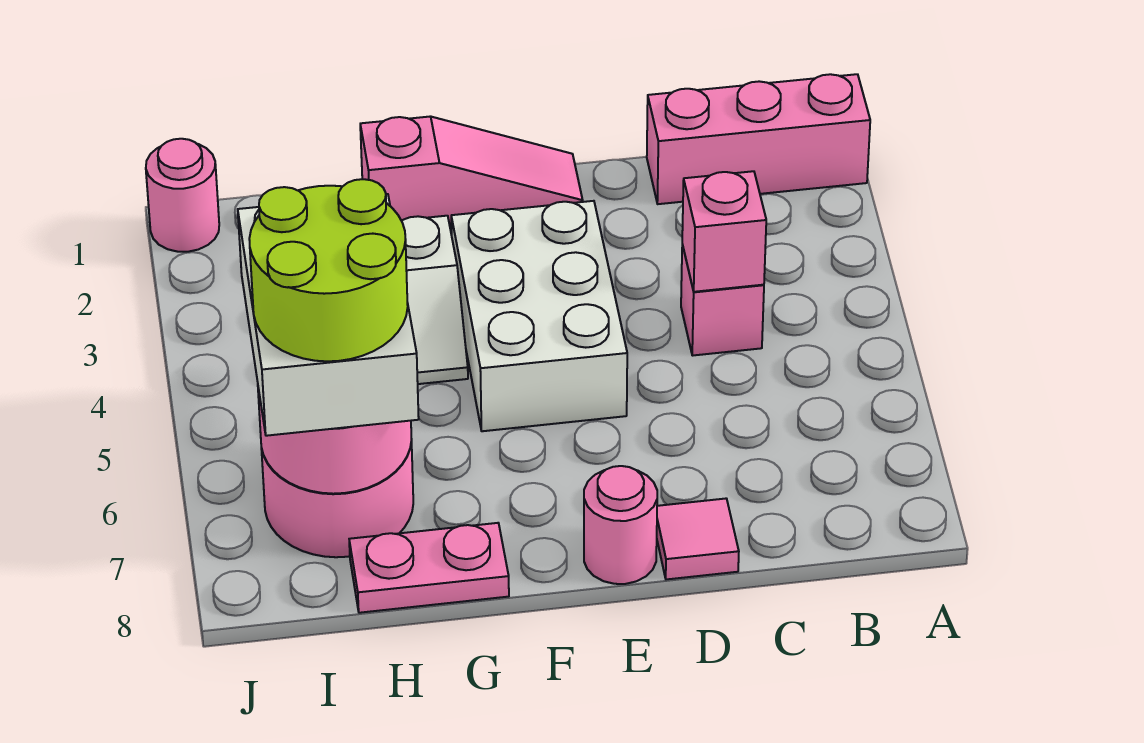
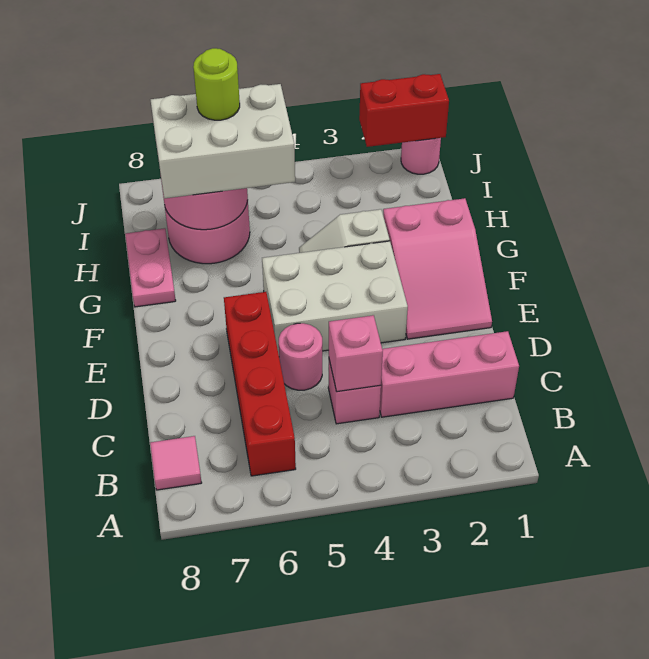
pink brick A1:C1 level 1 -> pink brick C1:C3 level 1
none -> red brick B6:E6 level 1
pink tile D8 level 1 -> pink tile B8 level 1
pink slope E1:G1 level 1 top G -> pink slope E1:G2 level 1 top G
pink round brick E8 level 1 -> pink round brick D5 level 1
lime round brick H6:I7 level 4 -> lime round brick I6 level 4
none -> red brick J1:J2 level 2

